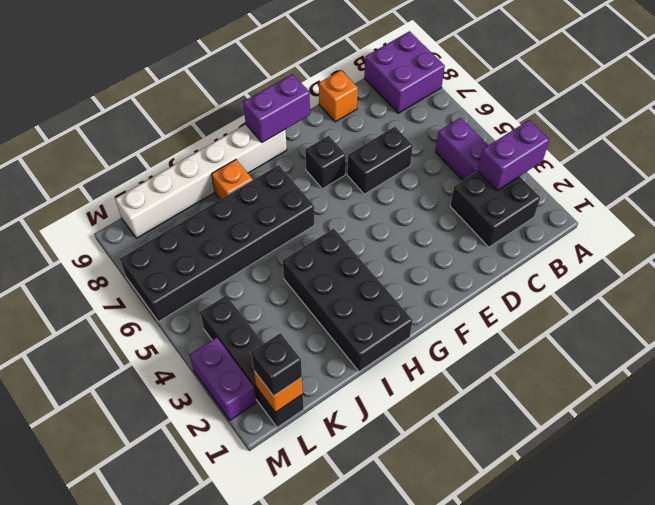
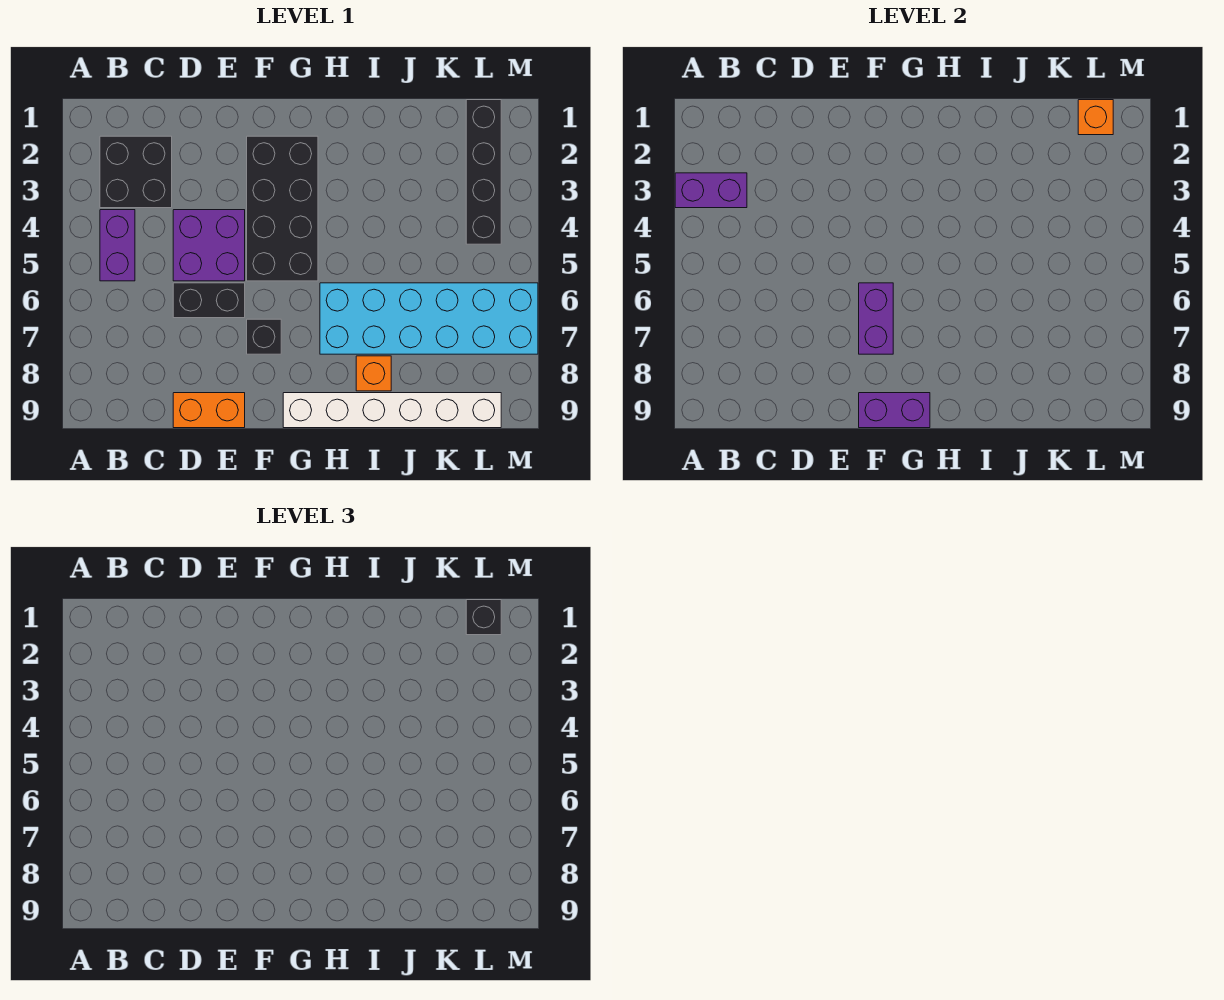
purple brick A8:B9 level 1 -> purple brick D4:E5 level 1
orange brick D9 level 1 -> orange brick D9:E9 level 1
black brick H1:I4 level 1 -> black brick F2:G5 level 1
black brick H6:M7 level 1 -> cyan brick H6:M7 level 1
purple brick M2:M3 level 1 -> purple brick F6:F7 level 2

